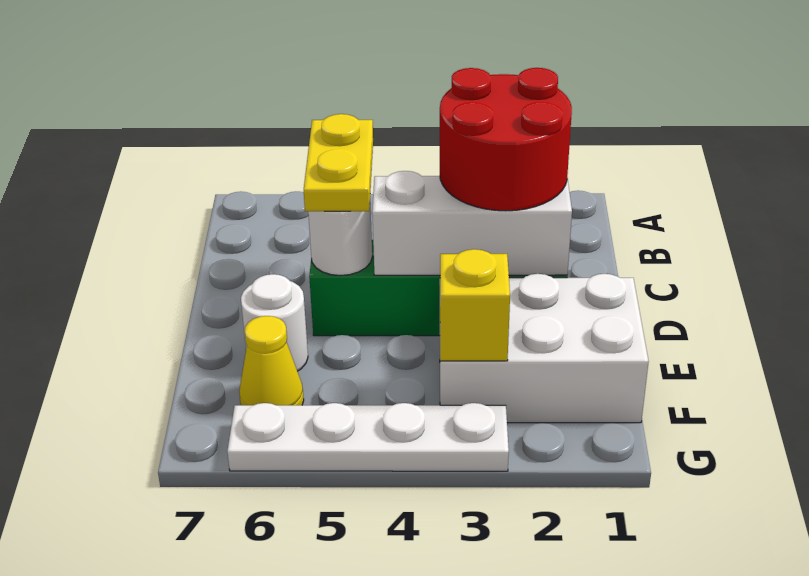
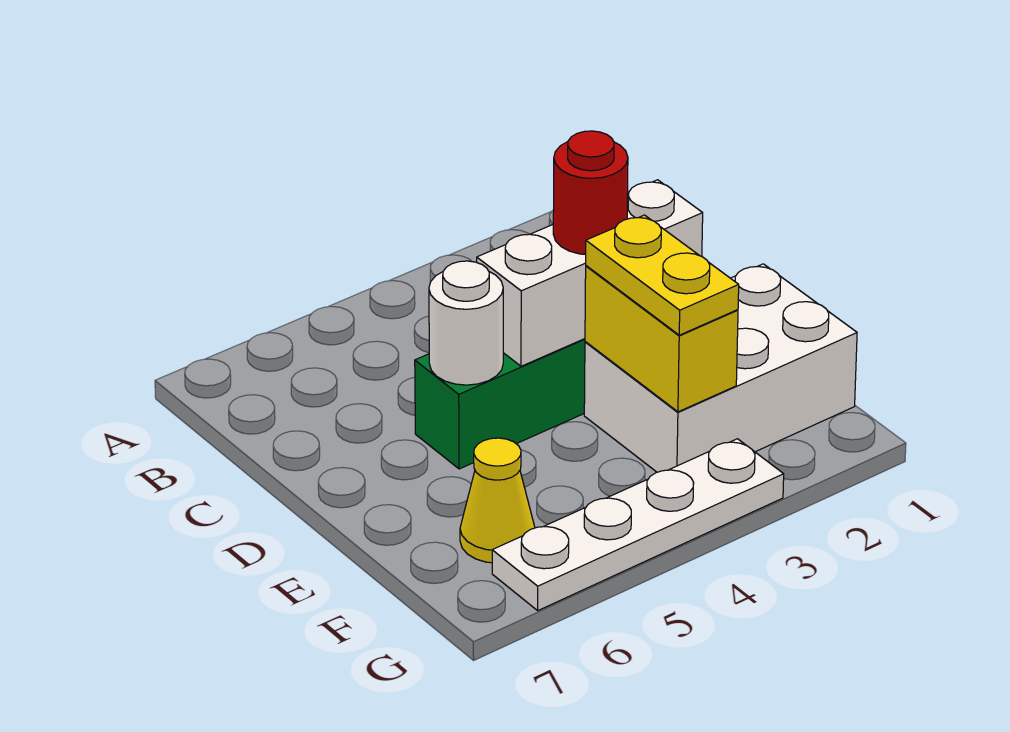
red round brick C2:D3 level 3 -> red round brick D3 level 3
yellow plate C5:D5 level 3 -> yellow plate E3:F3 level 3
white round brick E6 level 1 -> none
yellow brick F3 level 2 -> yellow brick E3:F3 level 2

